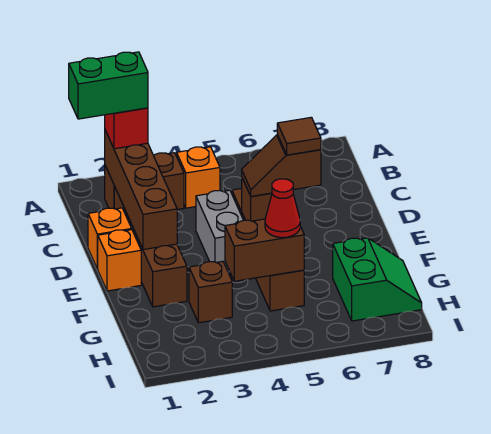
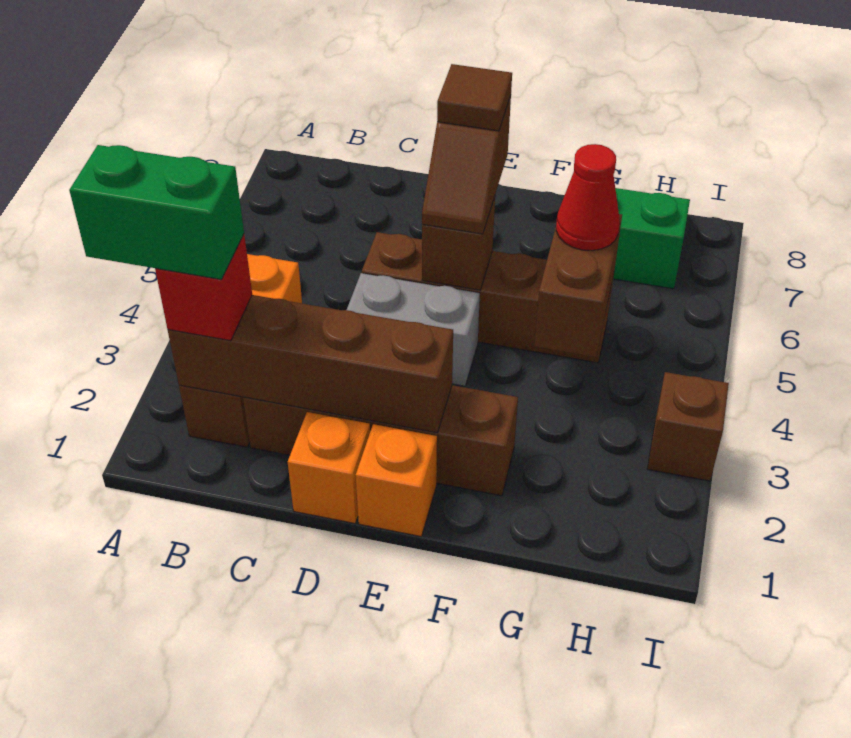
green brick B1:B2 level 4 -> green brick A2:B2 level 4
brown brick G3 level 1 -> brown brick I3 level 1

